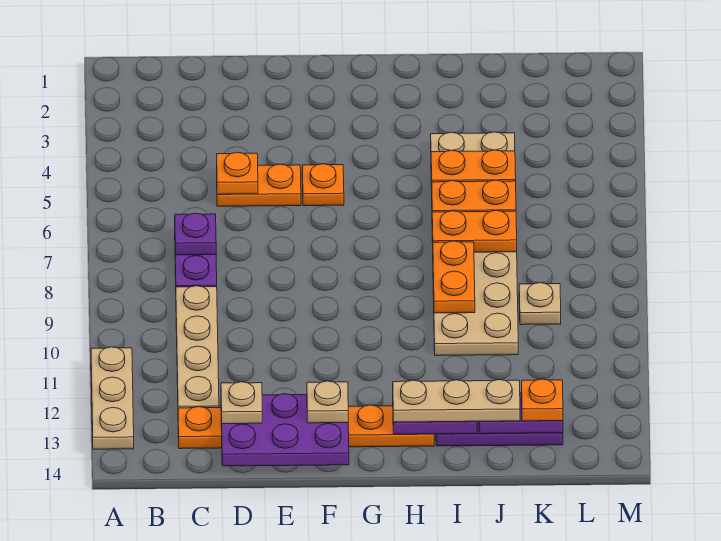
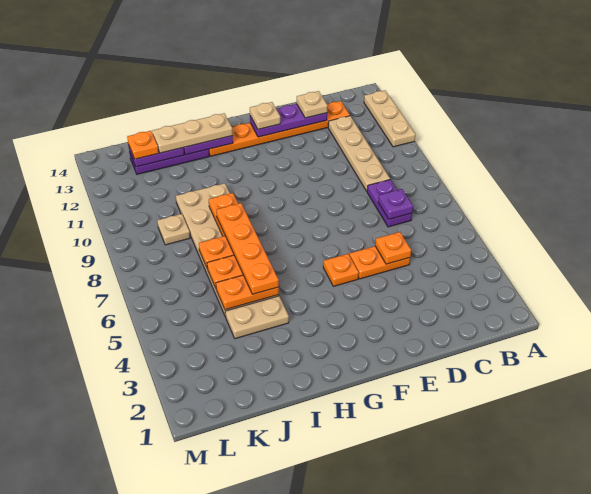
purple plate D13:F14 level 2 -> purple plate D13:F13 level 2
none -> orange plate I5:I8 level 3

